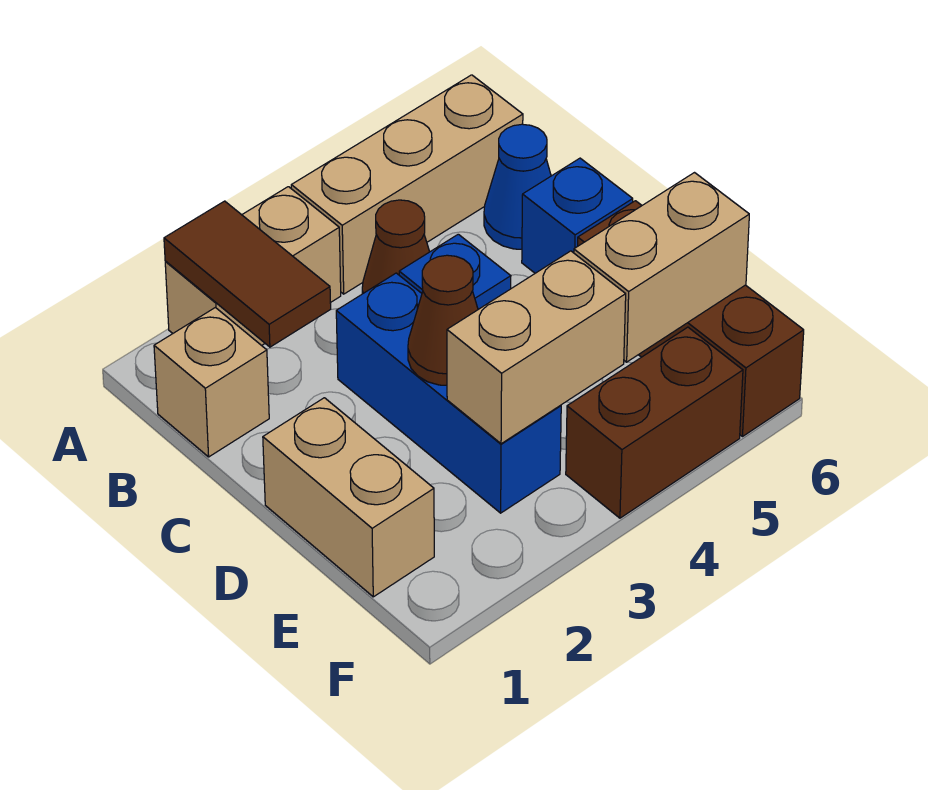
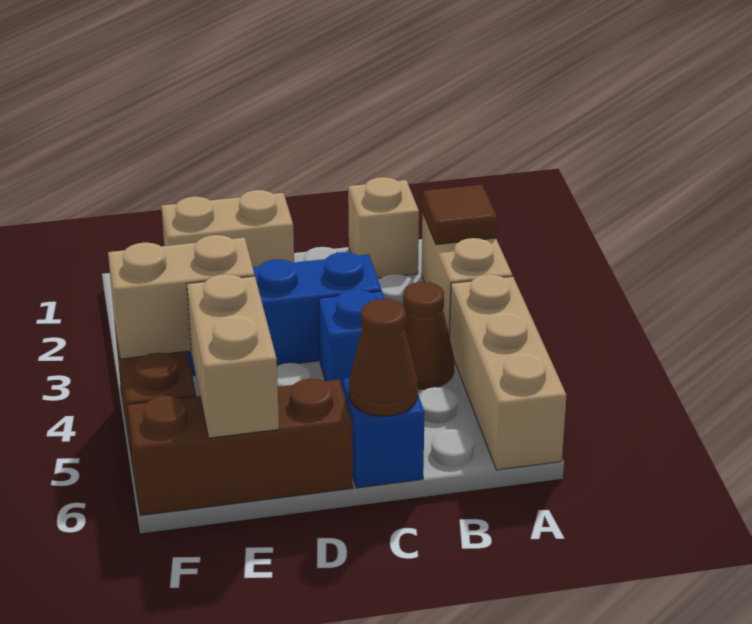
brown tile A2:B2 level 2 -> brown tile A2 level 2
blue cone B6 level 1 -> none
brown cone D3 level 2 -> brown cone C6 level 2
tan brick E3:E4 level 2 -> tan brick E4:F4 level 2

